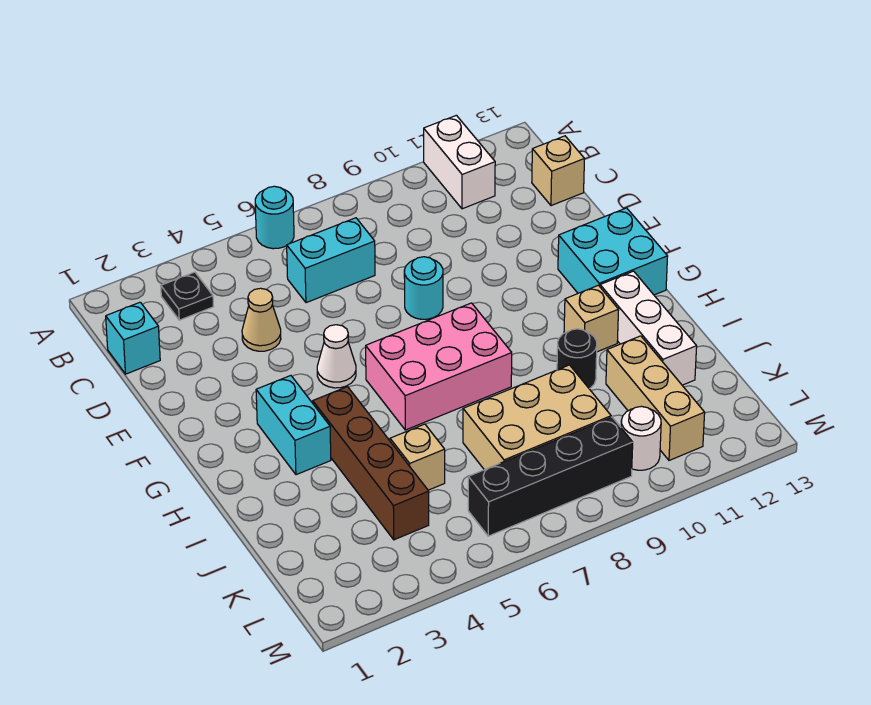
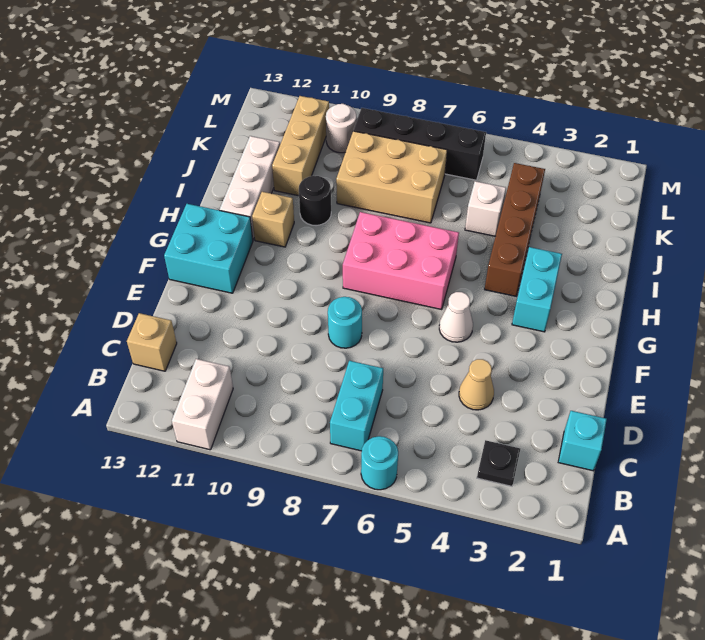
cyan brick C6:C7 level 1 -> cyan brick B7:C7 level 1
tan brick J5 level 1 -> white brick J5 level 1

